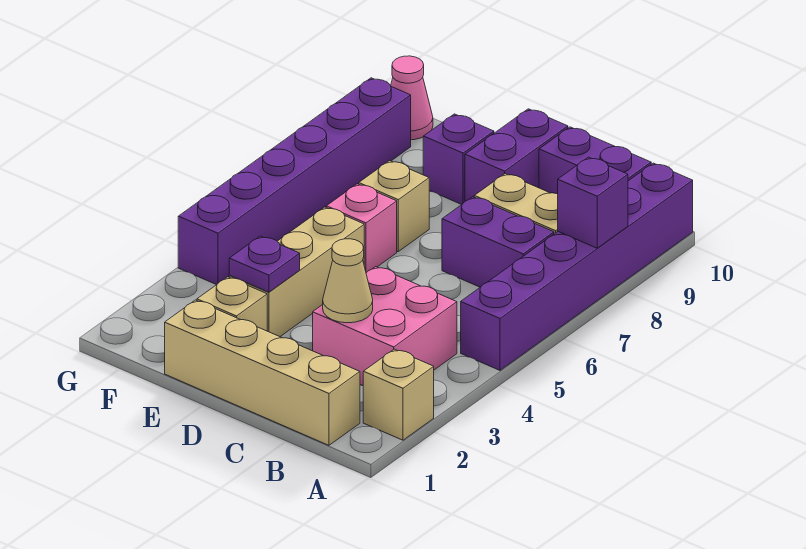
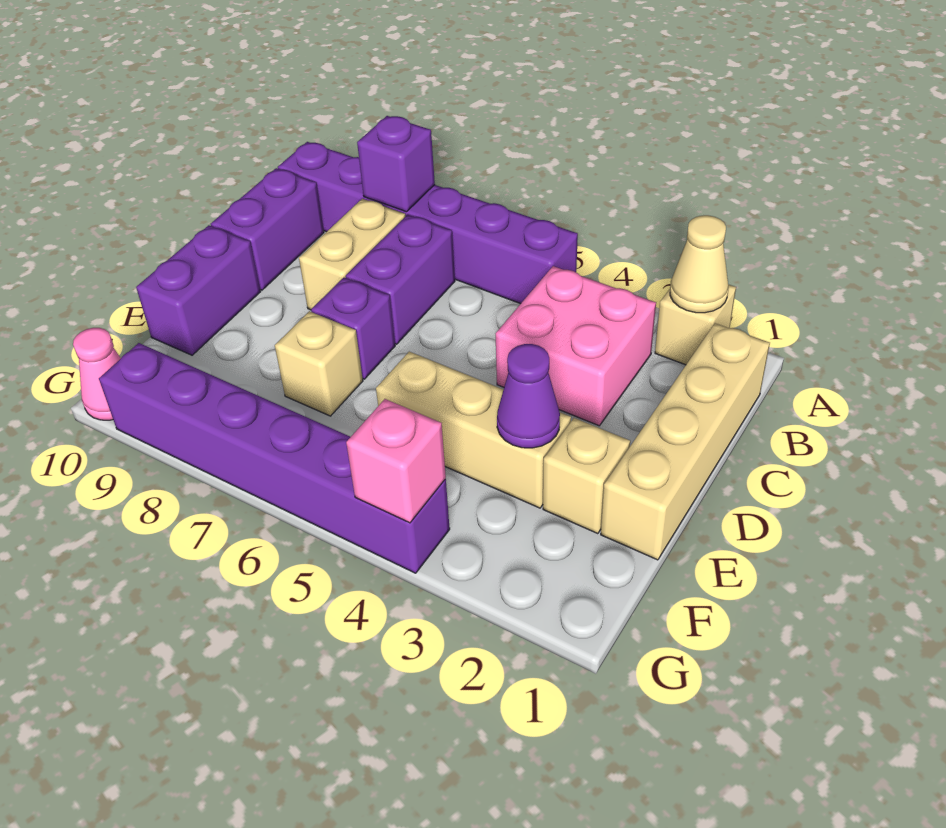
tan cone C3 level 2 -> tan cone A2 level 2
purple brick D9:D10 level 1 -> purple brick D10:E10 level 1
purple plate E3 level 2 -> purple cone E3 level 2
pink brick E6 level 1 -> pink brick G4 level 2
purple brick E9 level 1 -> purple brick D7 level 1

